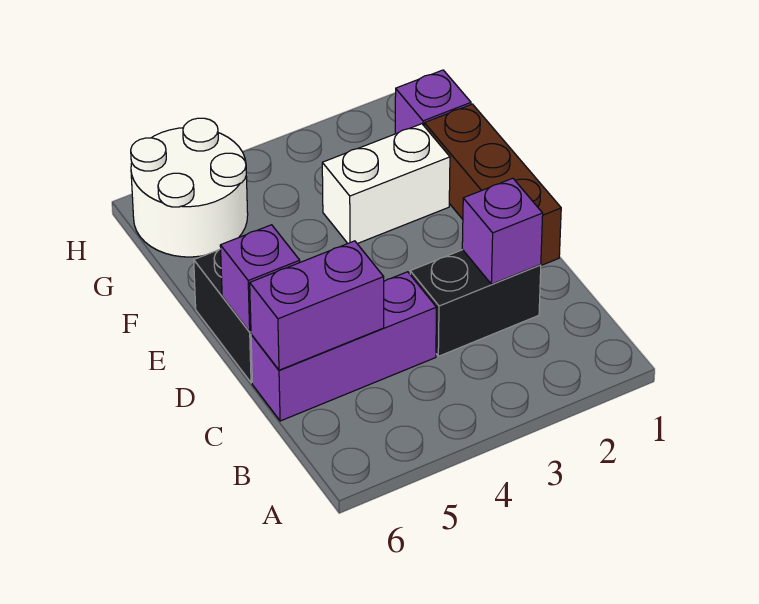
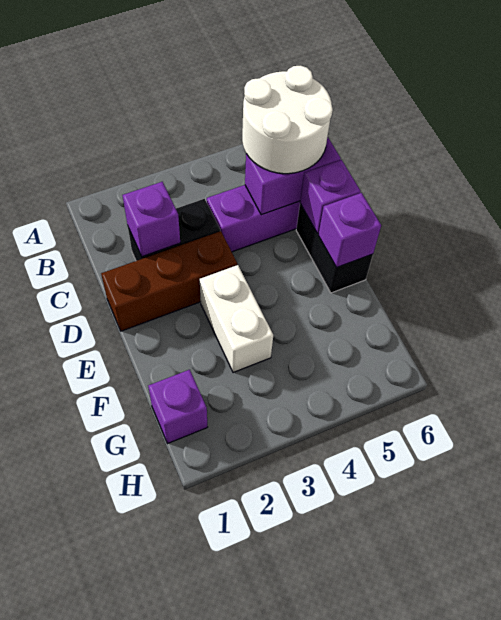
brown brick D1:F1 level 1 -> brown brick D1:D3 level 1
none -> purple brick E6 level 2
white brick F2:F3 level 1 -> white brick E3:F3 level 1
white round brick G5:H6 level 1 -> white round brick B5:C6 level 3

